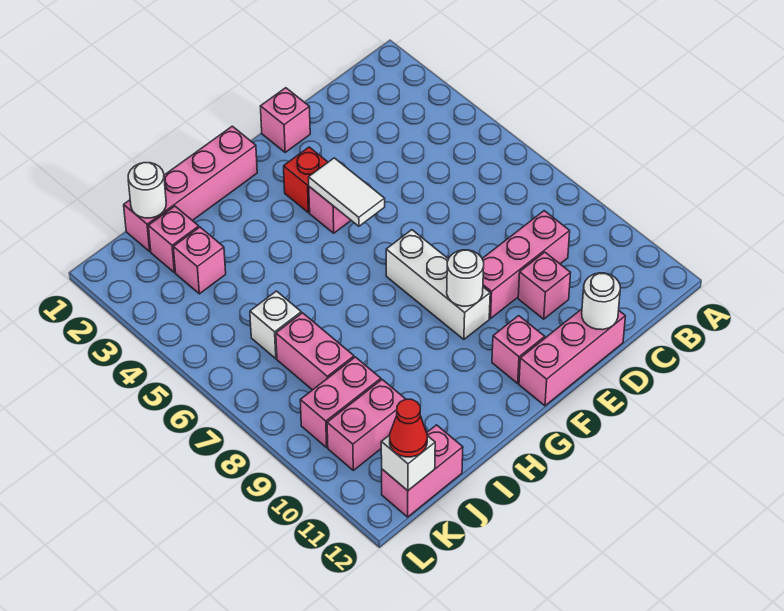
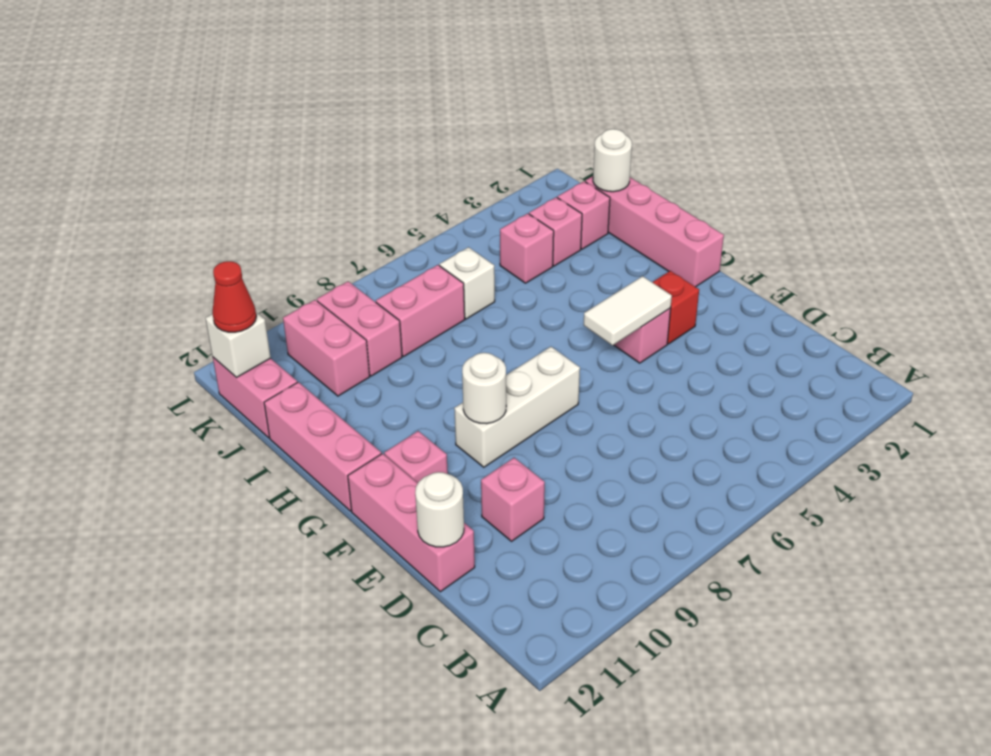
pink brick C9:E9 level 1 -> pink brick G12:I12 level 1
pink brick E1 level 1 -> pink brick J4 level 1

